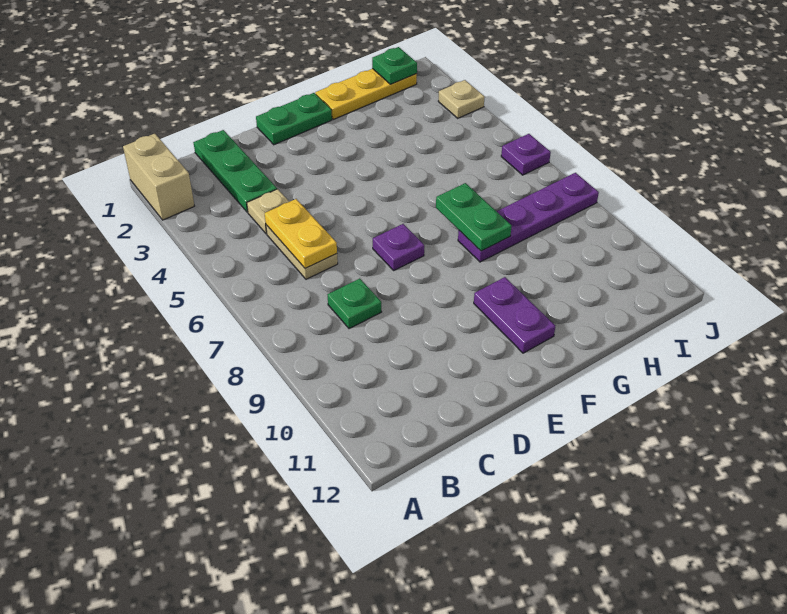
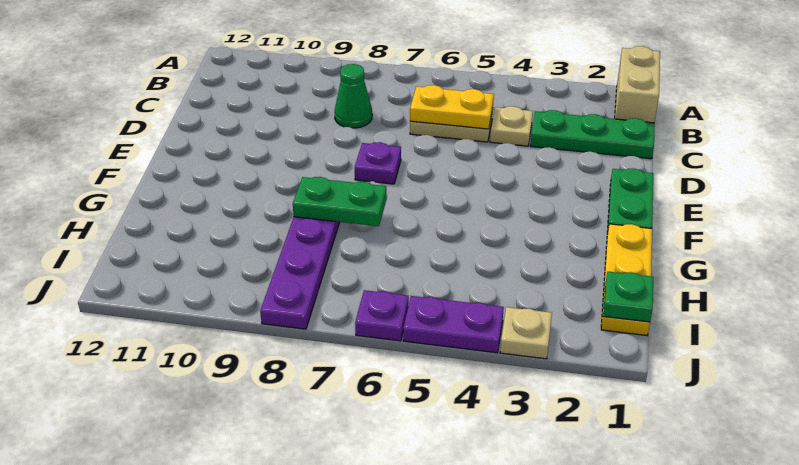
tan brick A1:A2 level 1 -> tan brick A1:B1 level 1
green plate C8 level 1 -> green cone C8 level 1
purple plate F10:F11 level 1 -> purple plate J4:J5 level 1

